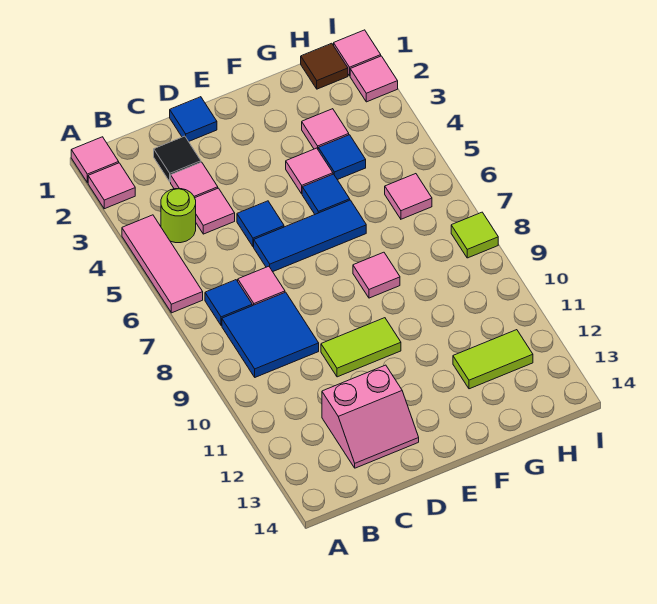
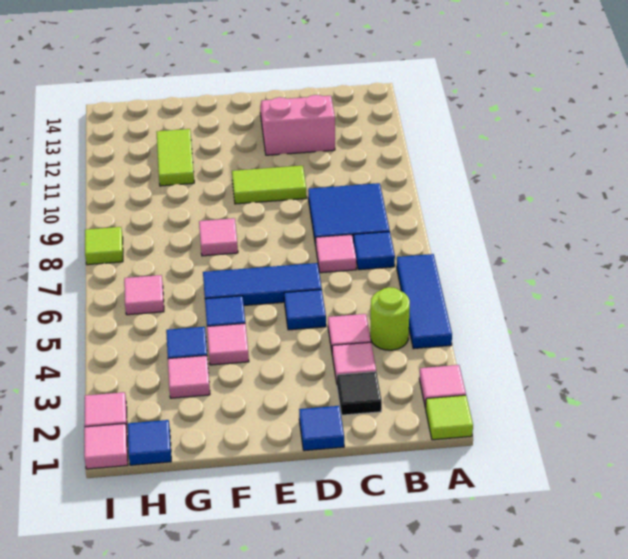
pink tile A1 level 1 -> lime tile A1 level 1
pink tile A4:A6 level 1 -> blue tile A4:A6 level 1
lime tile G12:H12 level 1 -> lime tile G11:G12 level 1
brown tile H1 level 1 -> blue tile H1 level 1

